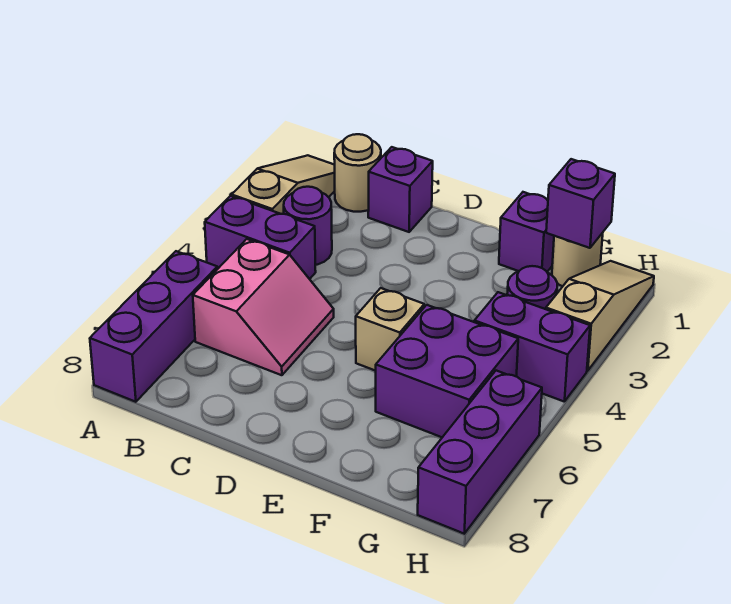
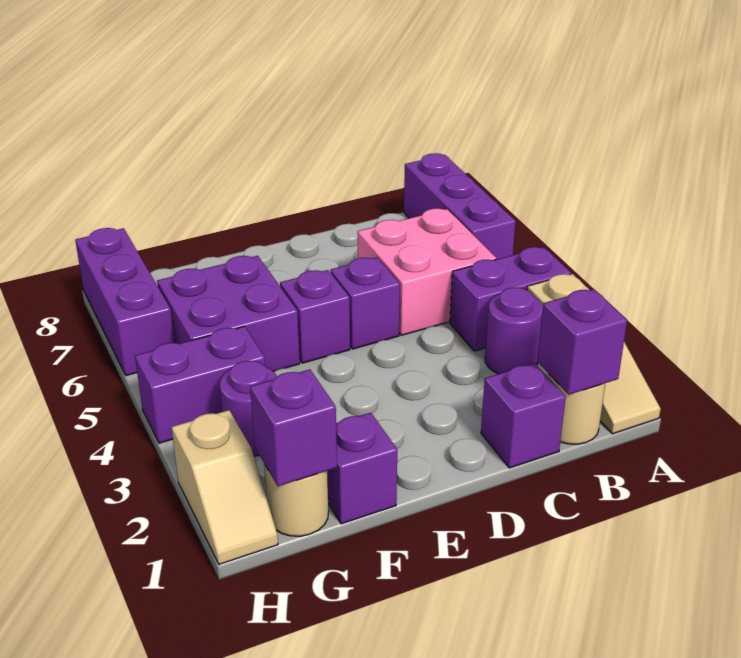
none -> purple brick B1 level 2
pink slope B5:C6 level 1 top B -> pink brick B5:C6 level 1
none -> purple brick D5 level 1
tan brick E5 level 1 -> purple brick E5 level 1
tan slope H1:H3 level 1 top 3 -> tan slope H1:H2 level 1 top 2

